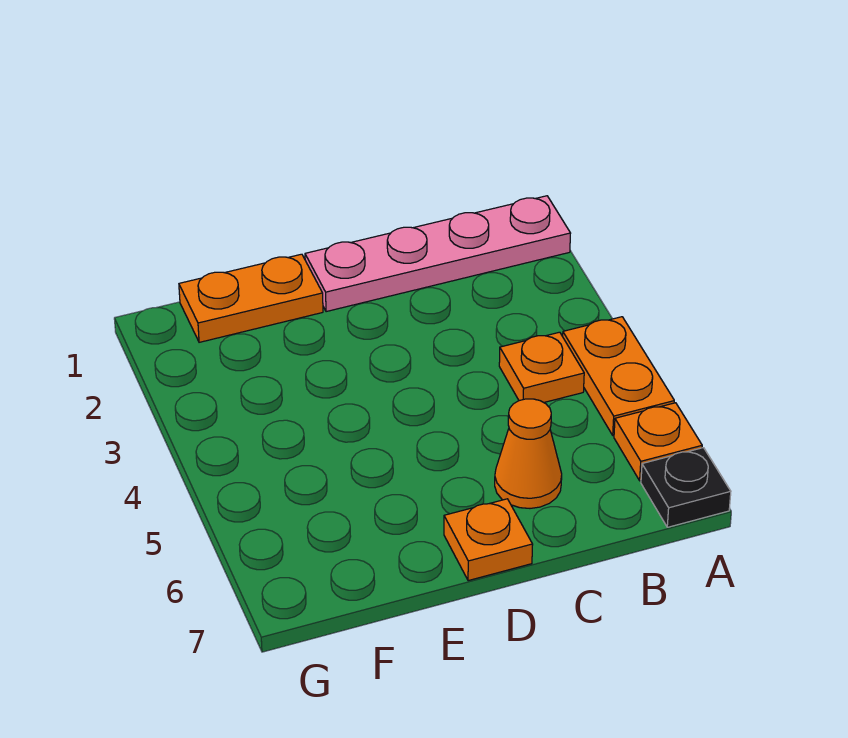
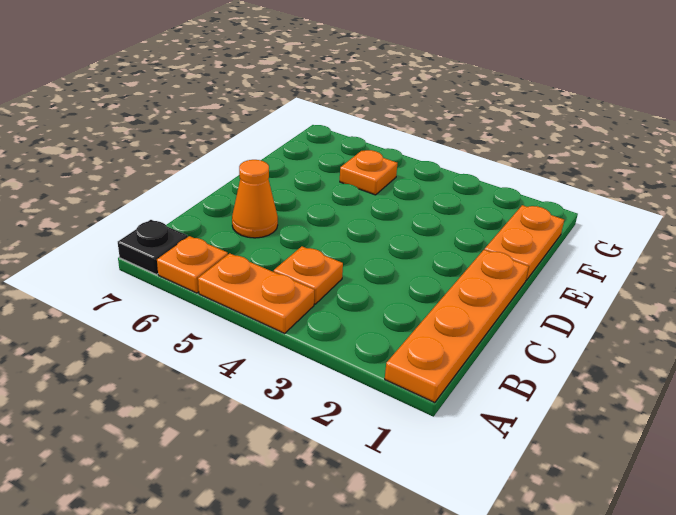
pink plate A1:D1 level 1 -> orange plate A1:D1 level 1
orange plate D7 level 1 -> orange plate F5 level 1

